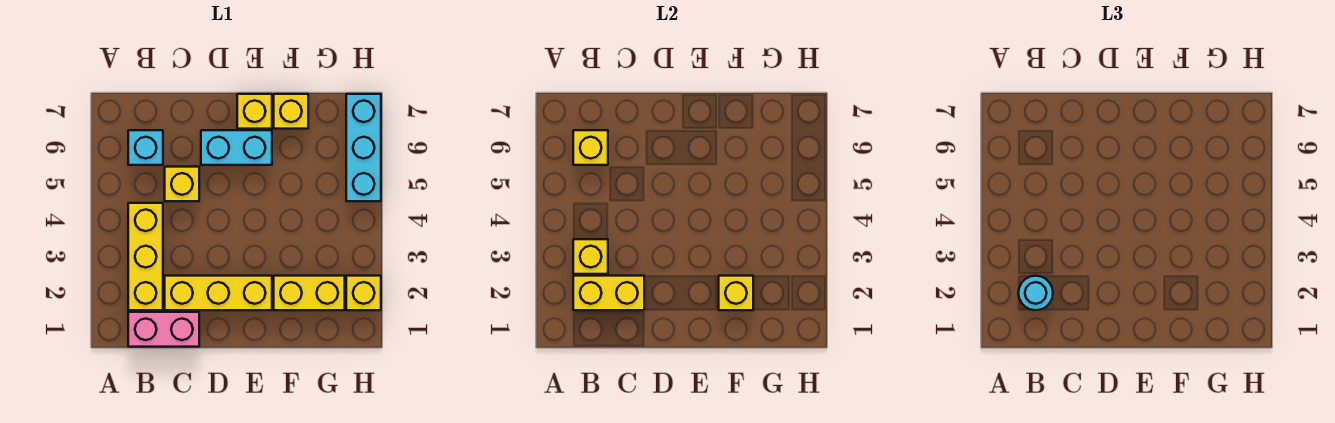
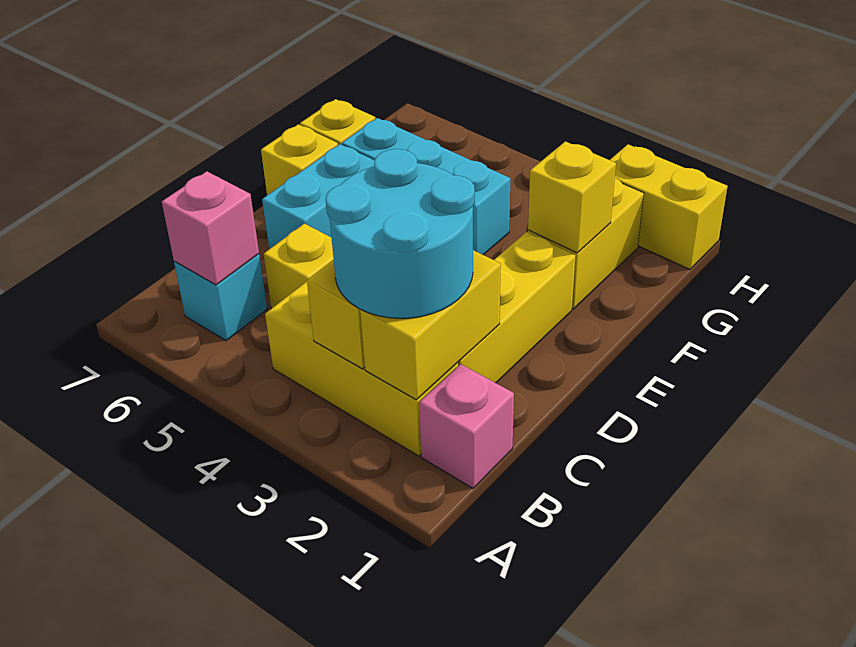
pink brick B1:C1 level 1 -> pink brick B1 level 1
cyan round brick B2 level 3 -> cyan round brick B2:C3 level 3
yellow brick B6 level 2 -> pink brick B6 level 2
yellow brick H2 level 1 -> yellow brick H1:H2 level 1
cyan brick H5:H7 level 1 -> cyan brick F4:F6 level 1

